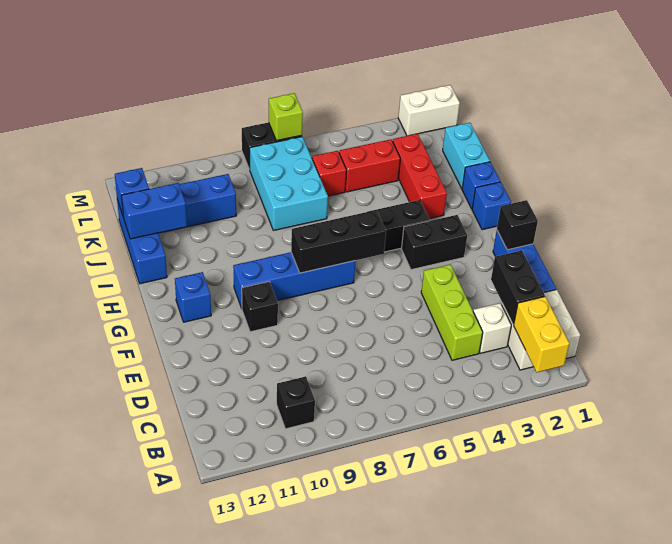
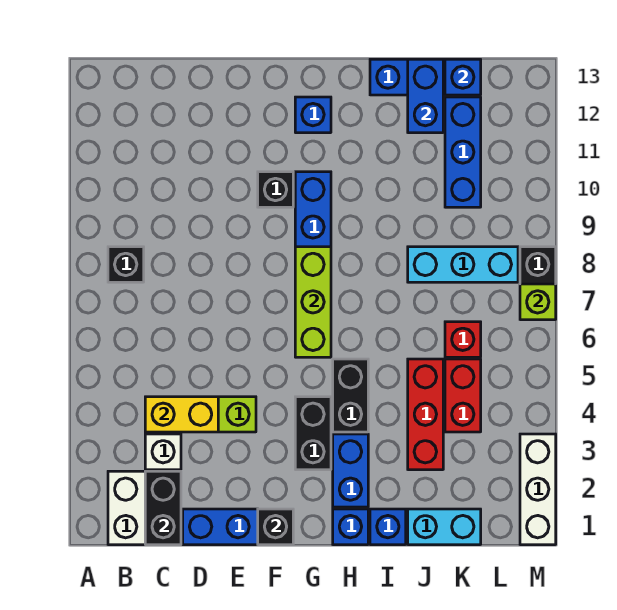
yellow brick A2:B2 level 2 -> yellow brick C4:D4 level 2
black brick B10 level 1 -> black brick B8 level 1
black brick C2:D2 level 2 -> black brick C1:C2 level 2
black brick G6:G8 level 2 -> lime brick G6:G8 level 2
none -> blue brick H2:H3 level 1
red brick I3:K3 level 1 -> red brick J3:J5 level 1
cyan brick J7:L8 level 1 -> cyan brick J8:L8 level 1
white brick M1:M2 level 1 -> white brick M1:M3 level 1

